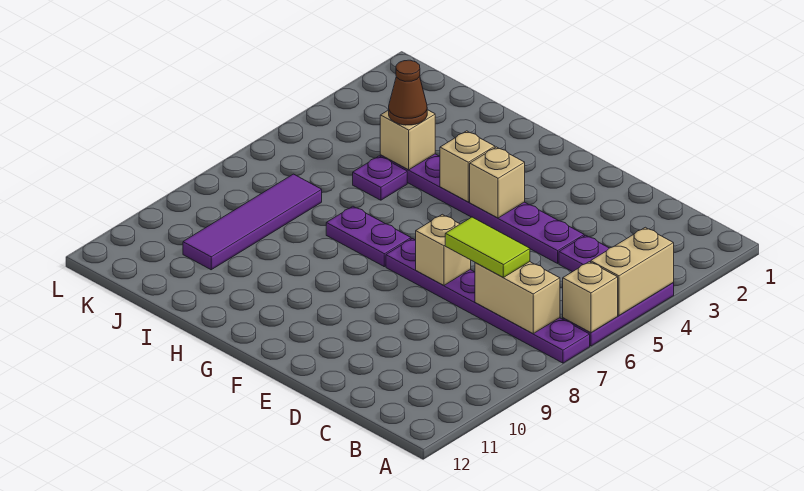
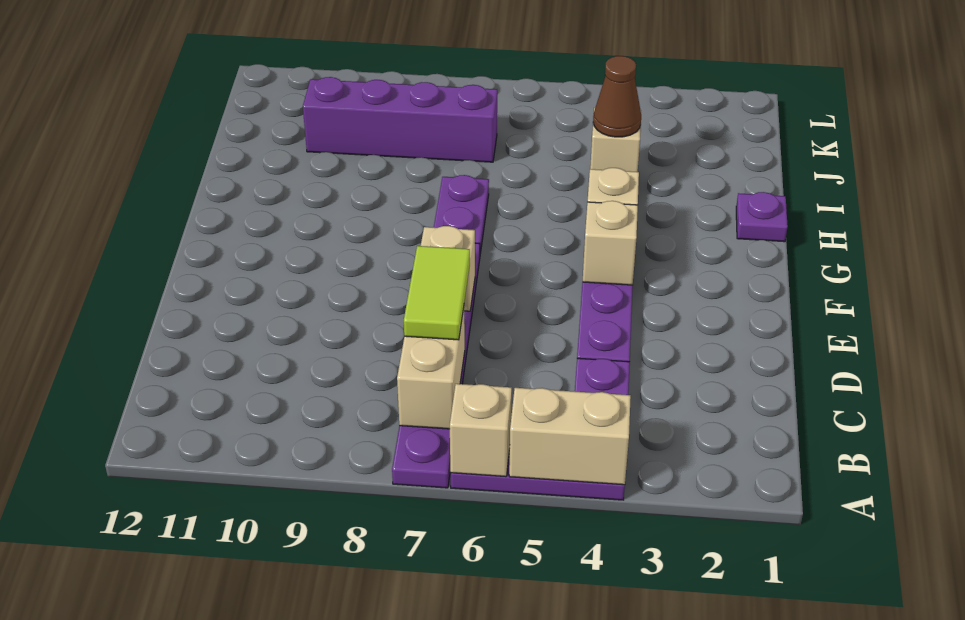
purple plate I5 level 1 -> purple plate H1 level 1
purple tile J7:J10 level 1 -> purple brick J7:J10 level 1

